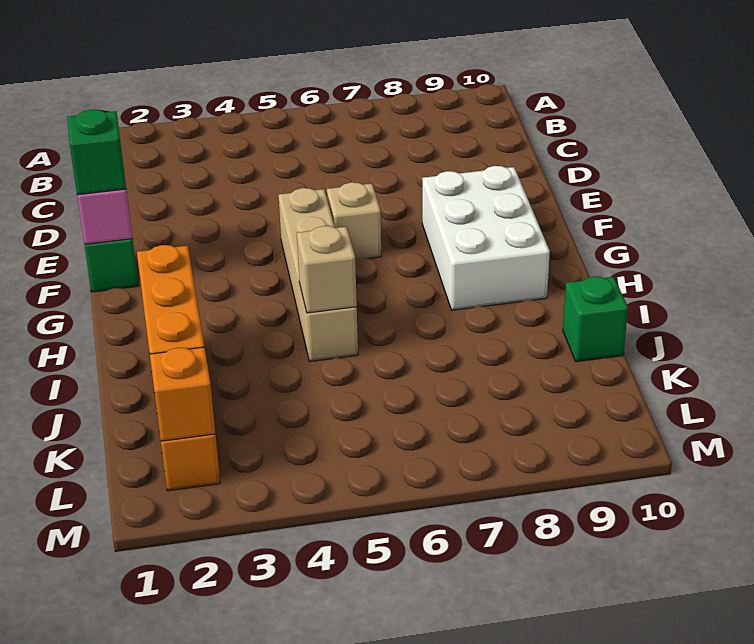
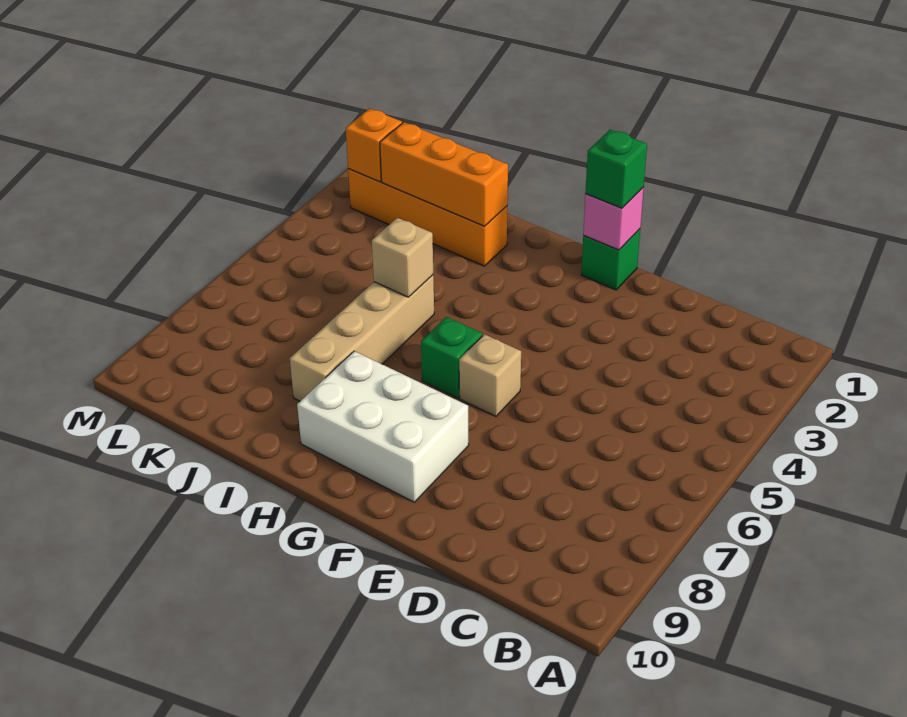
tan brick F5:I5 level 1 -> tan brick I5:I8 level 1
green brick J10 level 1 -> green brick G6 level 1

